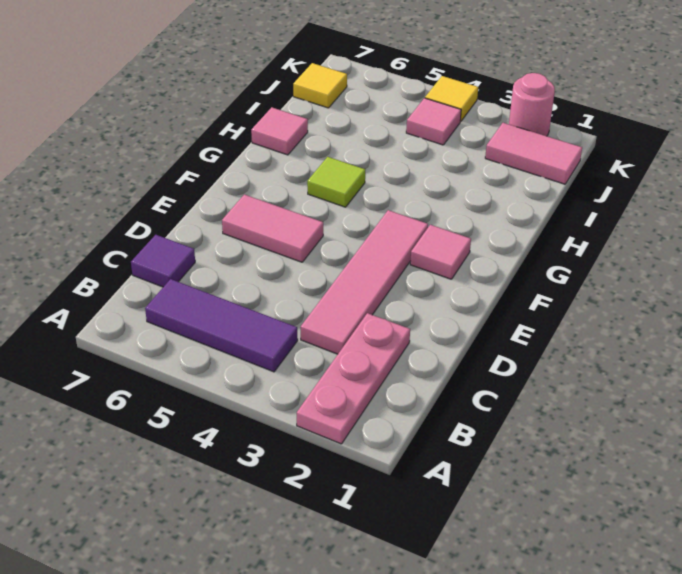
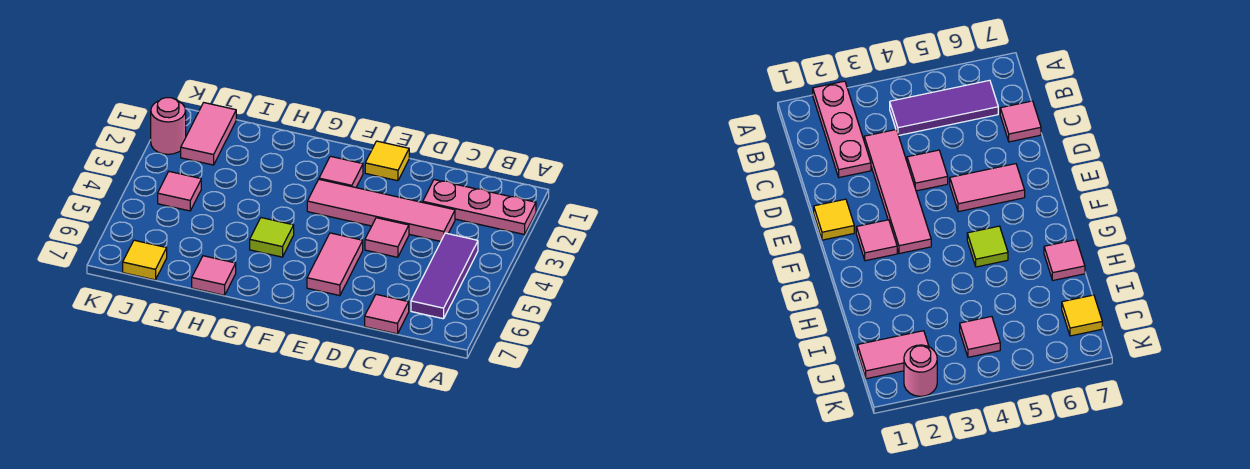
purple tile C7 level 1 -> pink tile C7 level 1
none -> pink tile D4 level 1
yellow tile K4 level 1 -> yellow tile E1 level 1

